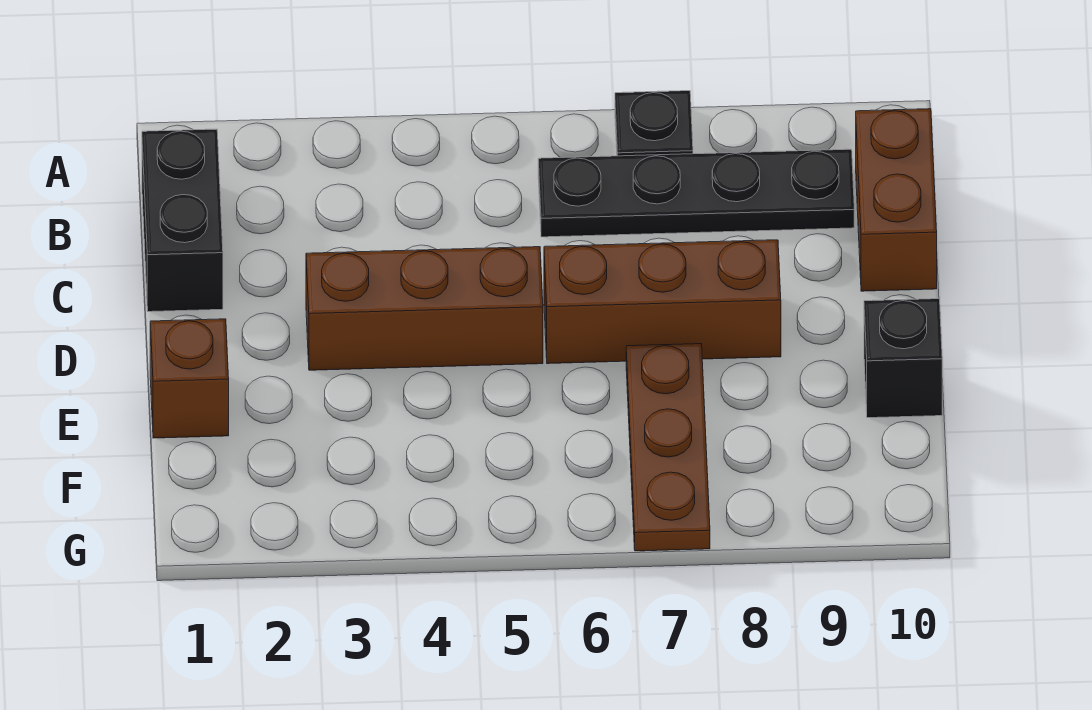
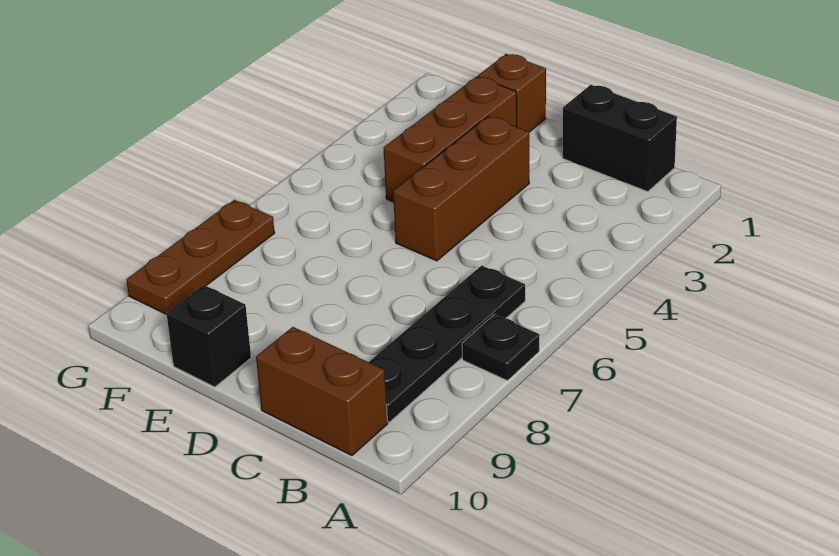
brown brick D6:D8 level 1 -> brown brick E2:E4 level 1
brown plate E7:G7 level 1 -> brown plate G7:G9 level 1

